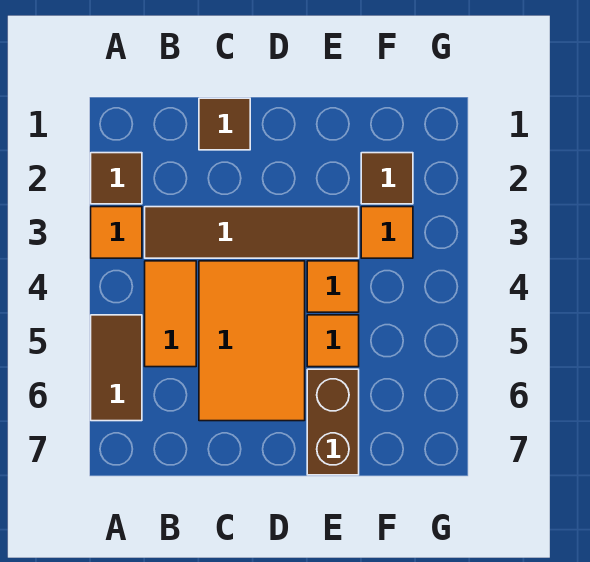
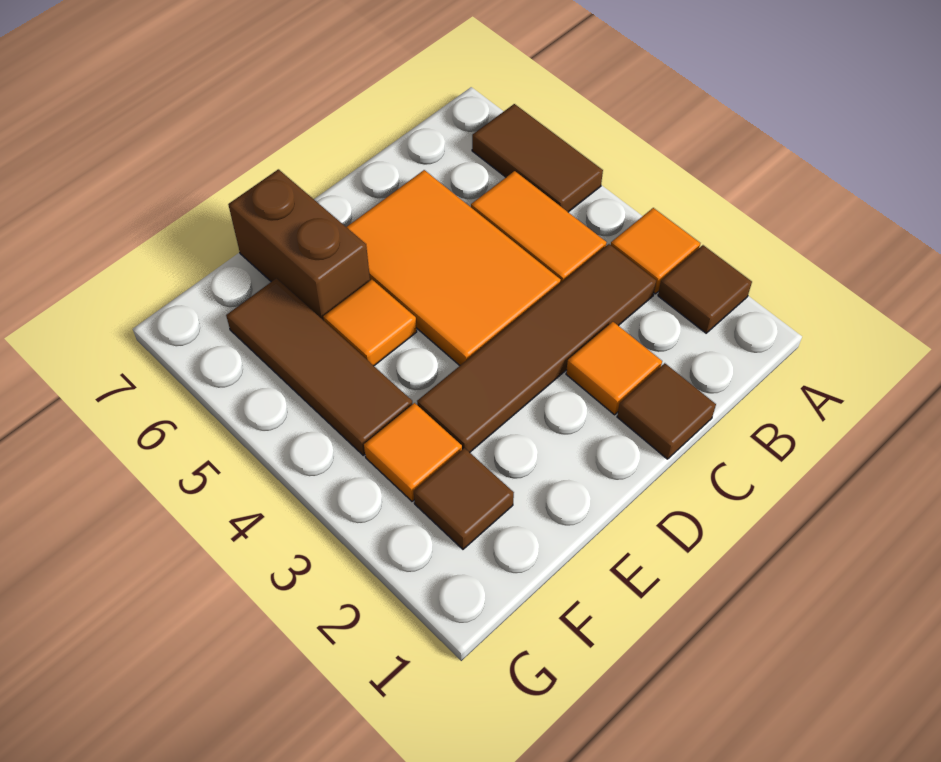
orange tile E4 level 1 -> orange tile C2 level 1
none -> brown tile F4:F6 level 1

